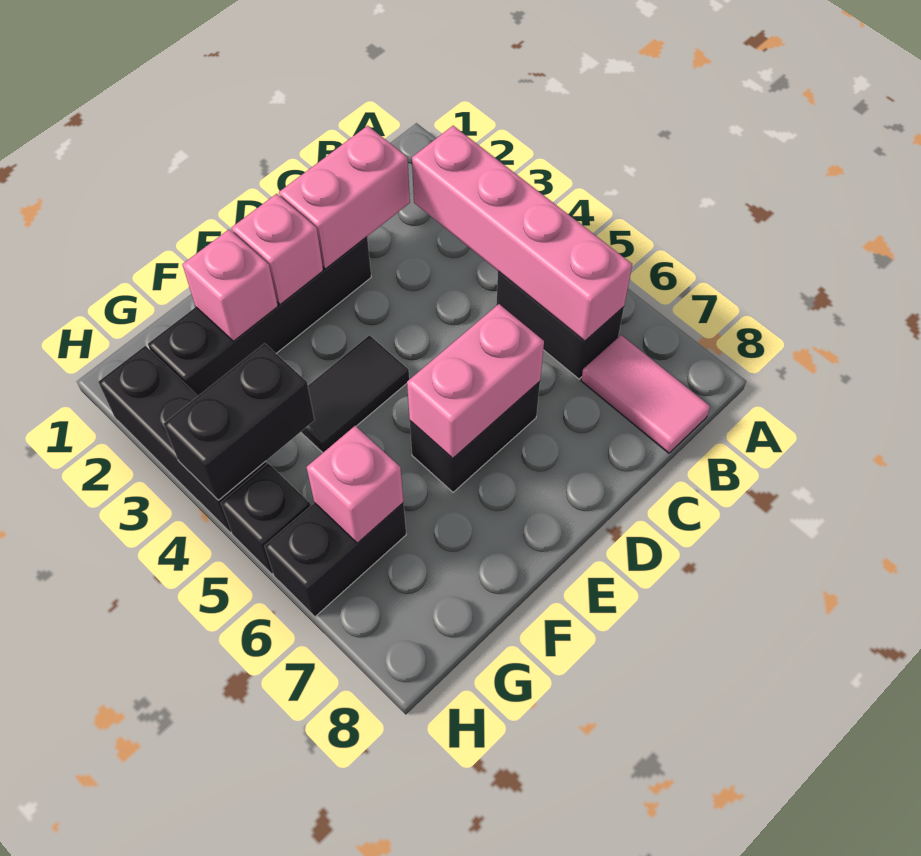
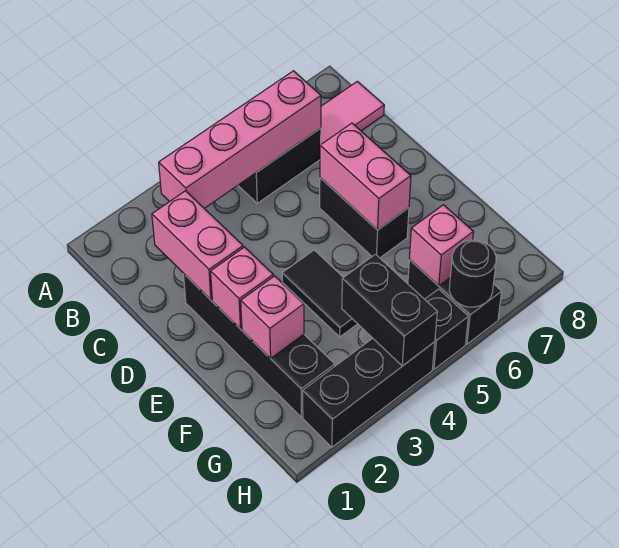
none -> black round brick H6 level 2

